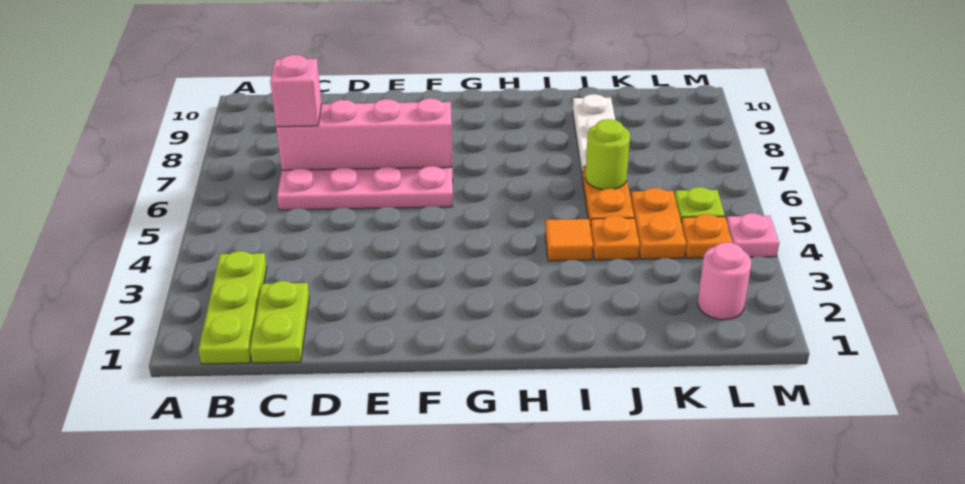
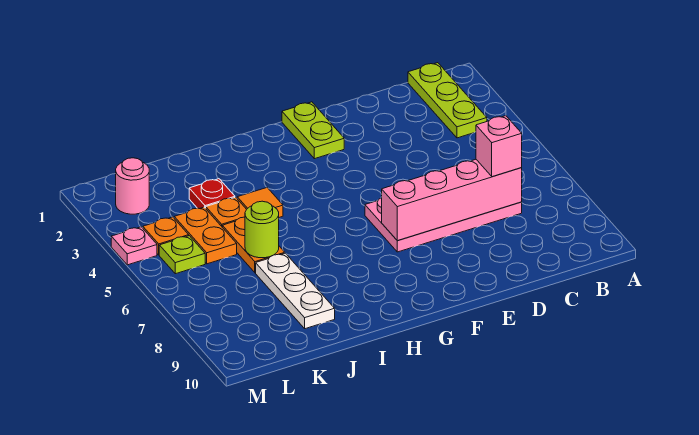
lime plate C1:C2 level 1 -> lime plate F1:F2 level 1
none -> red plate J3 level 1

